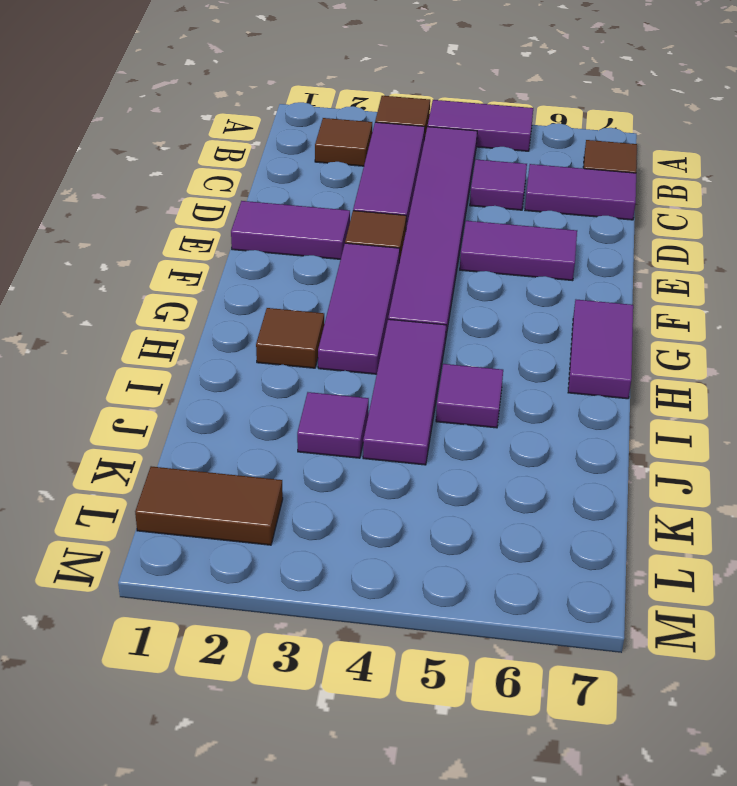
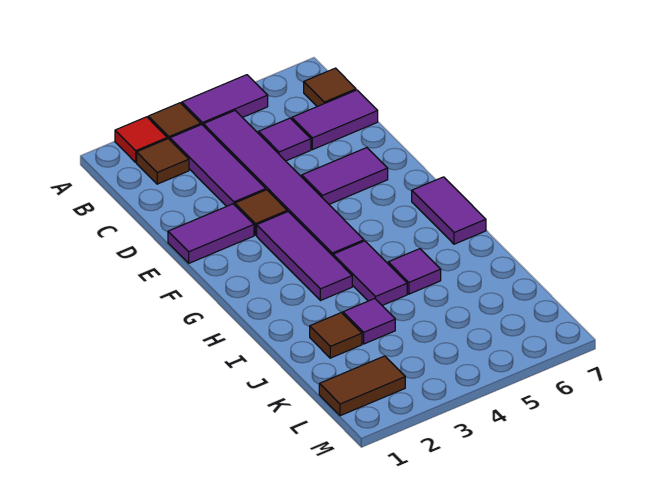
none -> red tile A2 level 1
brown tile H2 level 1 -> brown tile J2 level 1
purple tile H4:J4 level 1 -> purple tile H4:I4 level 1

